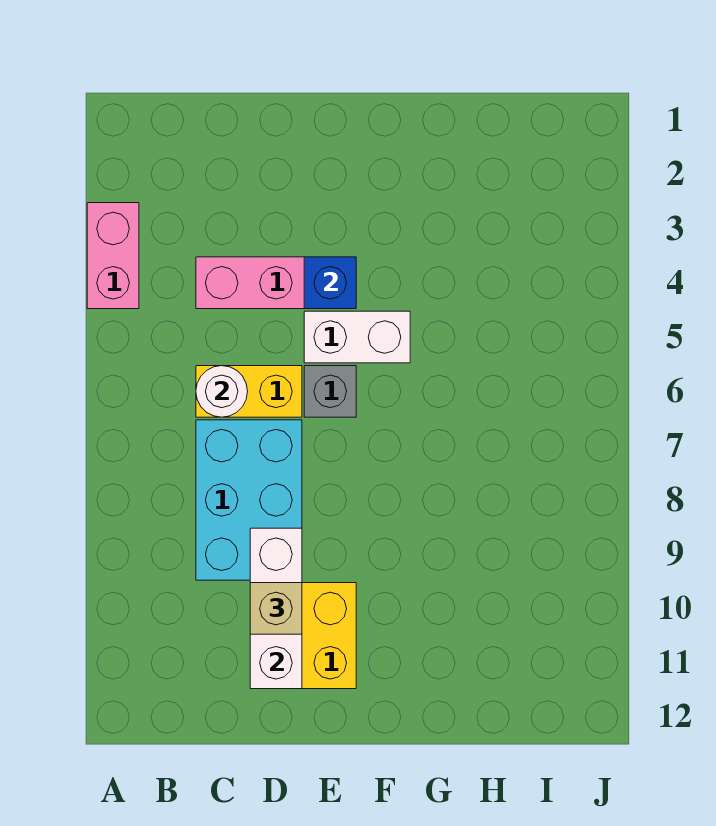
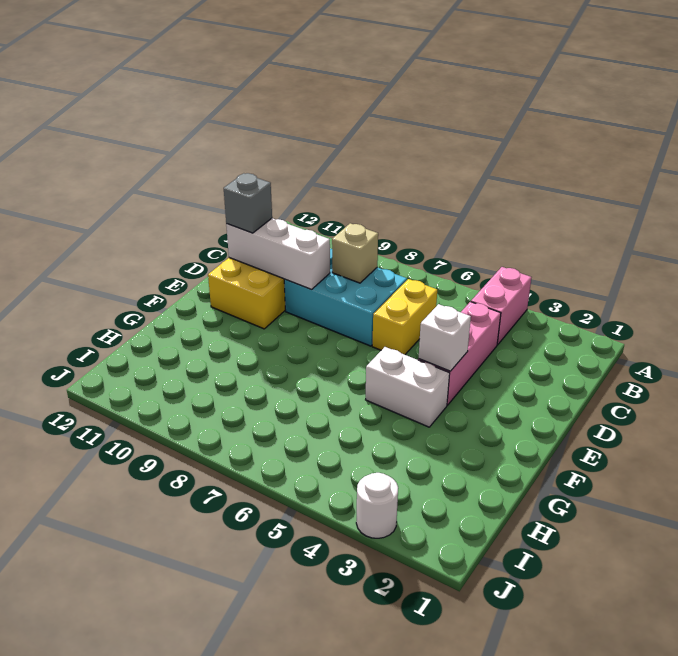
pink brick A3:A4 level 1 -> pink brick A4:B4 level 1
white round brick C6 level 2 -> white round brick J3 level 1
tan brick D10 level 3 -> tan brick C8 level 2
blue brick E4 level 2 -> white brick E4 level 2
white brick E5:F5 level 1 -> white brick F4:F5 level 1
grey brick E6 level 1 -> grey brick D11 level 3

